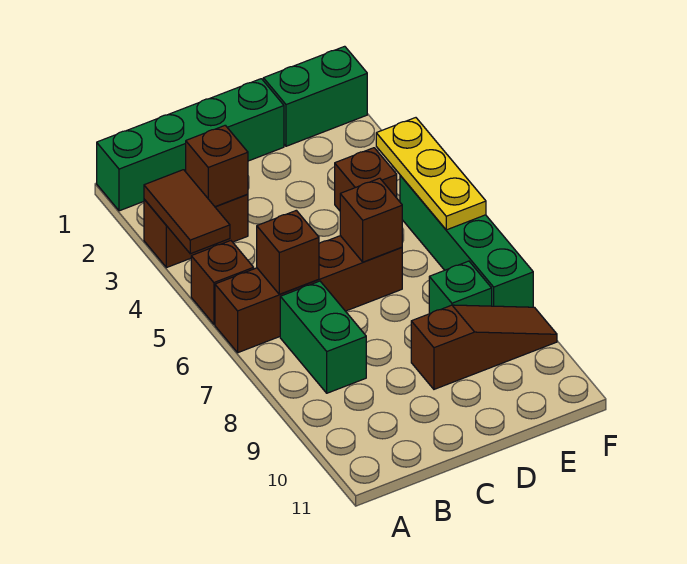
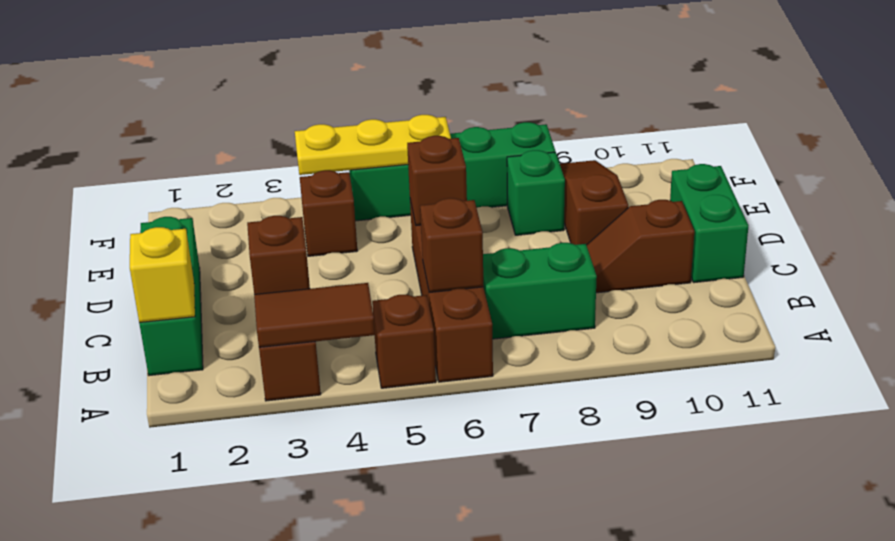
green brick A1:D1 level 1 -> green brick B1:D1 level 1
none -> yellow brick B1 level 2
none -> brown slope C9:C10 level 1 top 10
green brick E1:F1 level 1 -> green brick C11:D11 level 1

